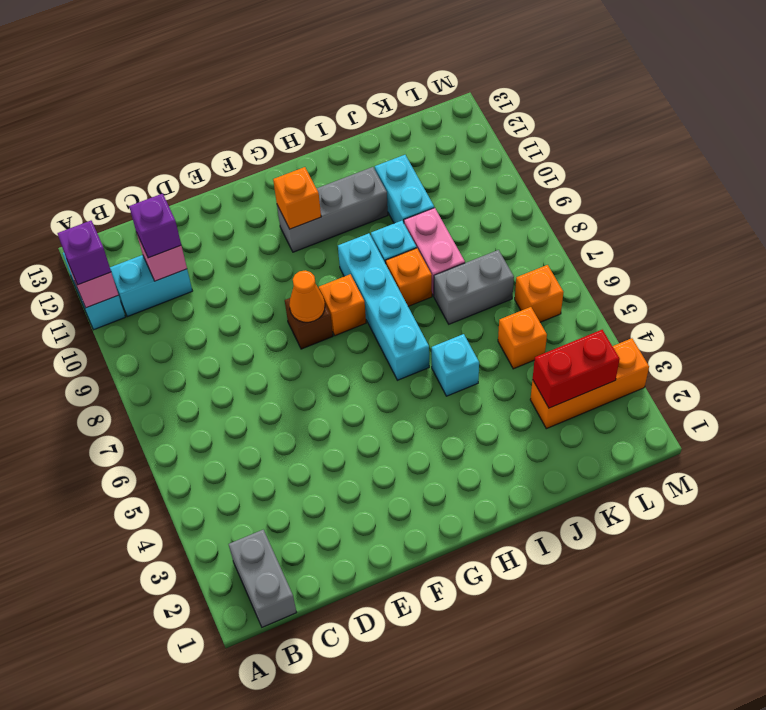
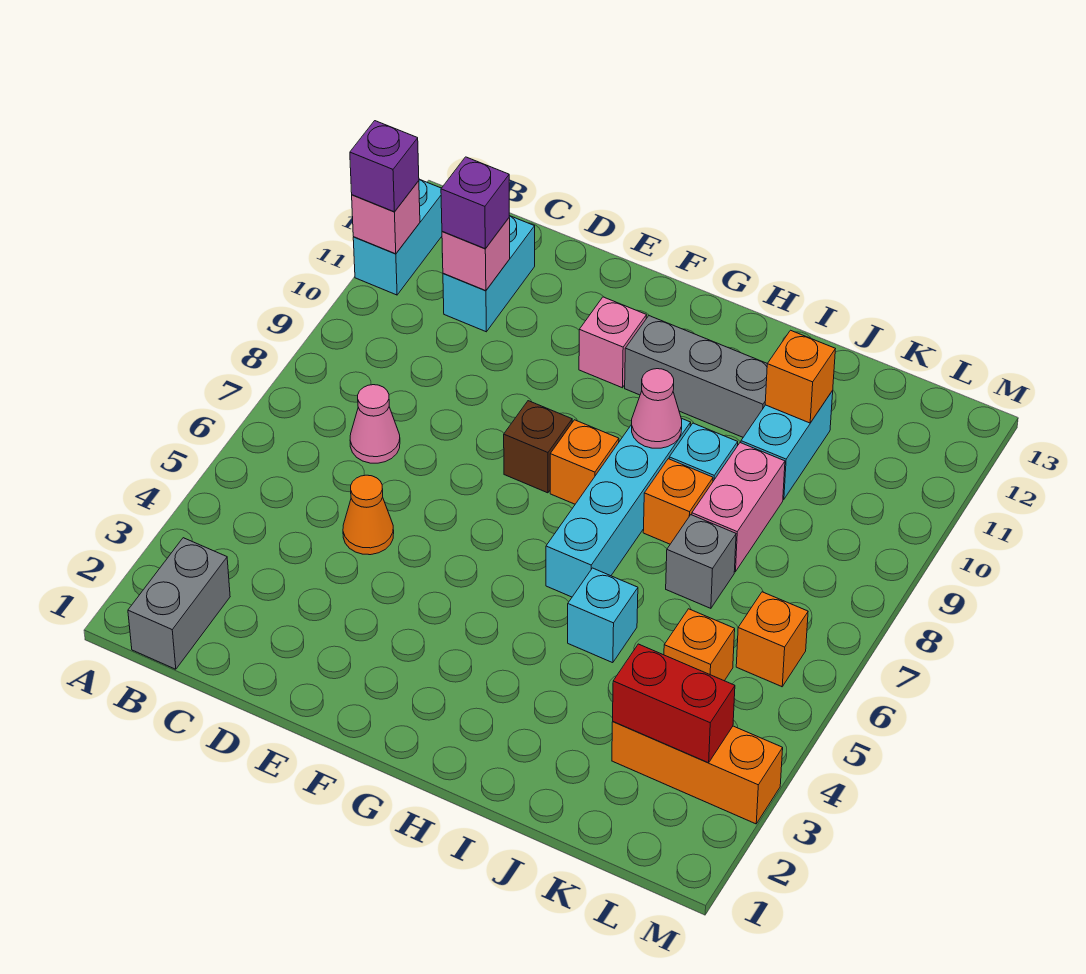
cyan brick B11:C11 level 1 -> cyan brick C11:C12 level 1
none -> pink cone C7 level 1
orange cone F8 level 2 -> orange cone D5 level 1
none -> pink brick F11 level 1
orange brick G11 level 2 -> orange brick J11 level 2
none -> pink cone H9 level 2
grey brick J7:K7 level 1 -> grey brick J7 level 1

